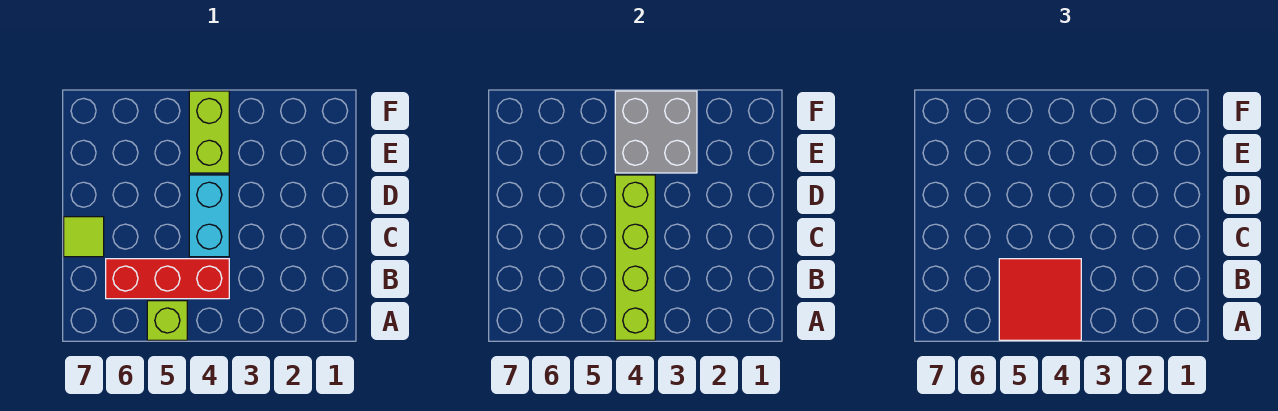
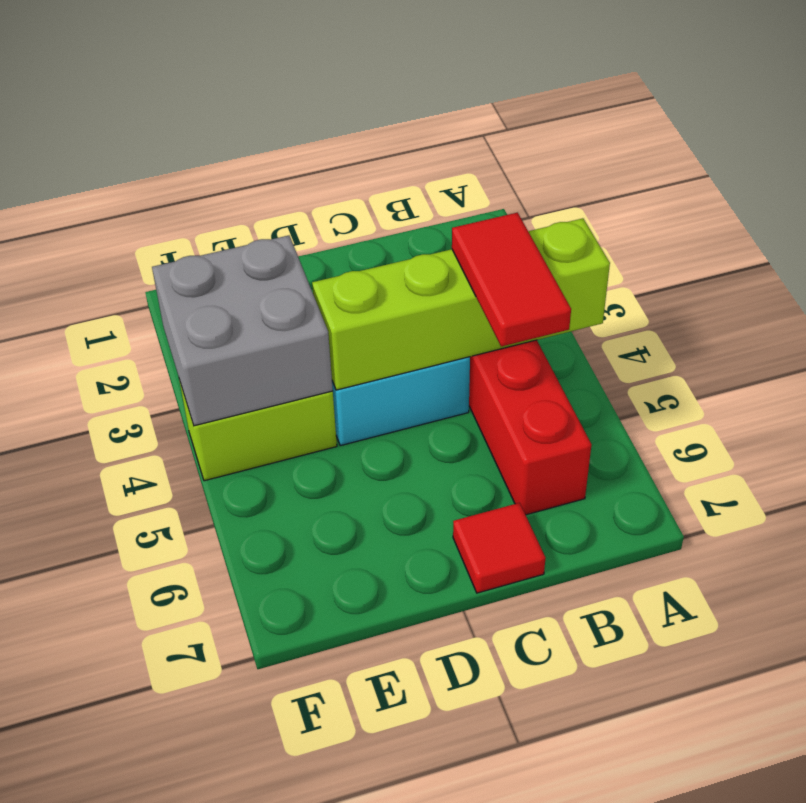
red tile A4:B5 level 3 -> red tile B4:B5 level 3
lime brick A5 level 1 -> none
lime tile C7 level 1 -> red tile C7 level 1

